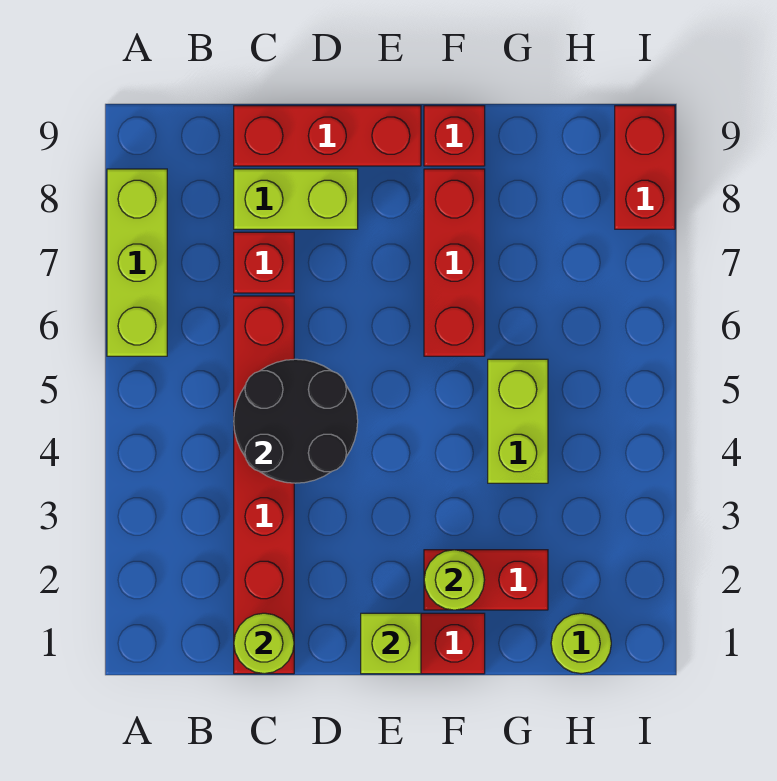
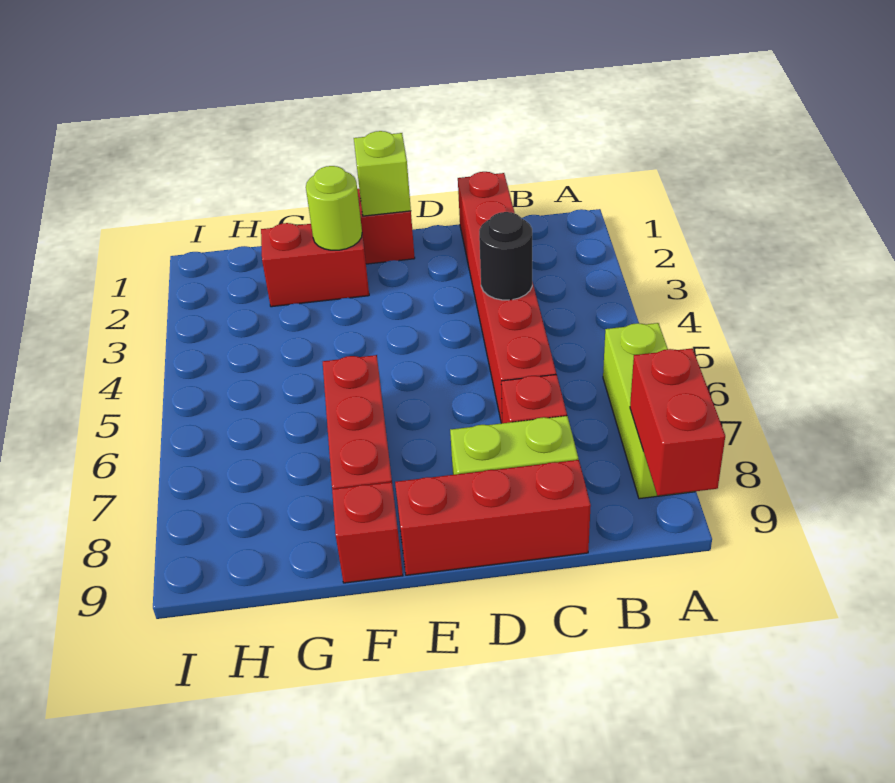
lime round brick C1 level 2 -> none
black round brick C4:D5 level 2 -> black round brick C4 level 2
lime brick G4:G5 level 1 -> none
lime round brick H1 level 1 -> none
red brick I8:I9 level 1 -> red brick A8:A9 level 2

